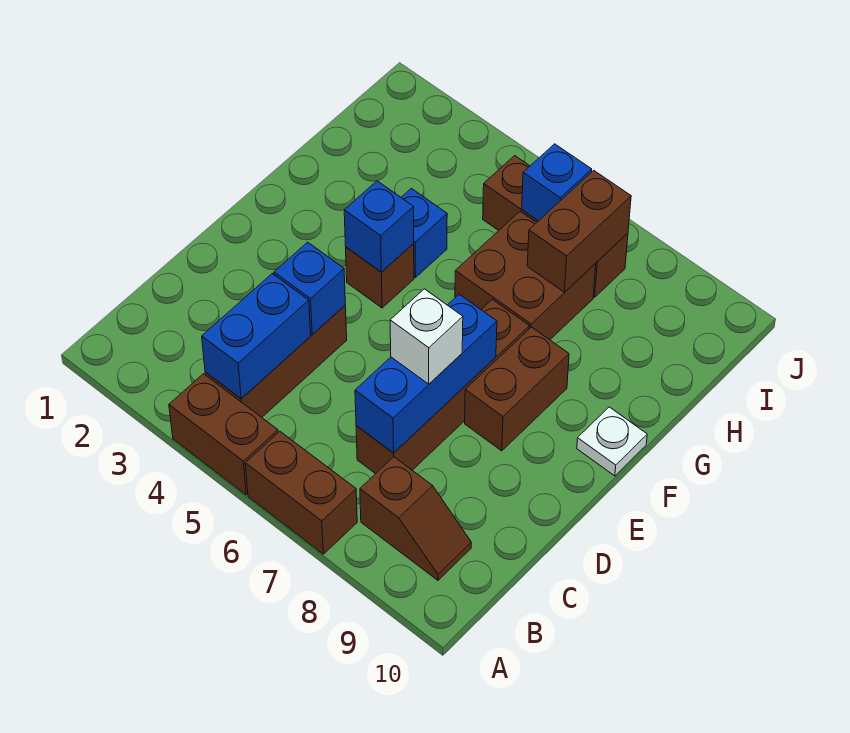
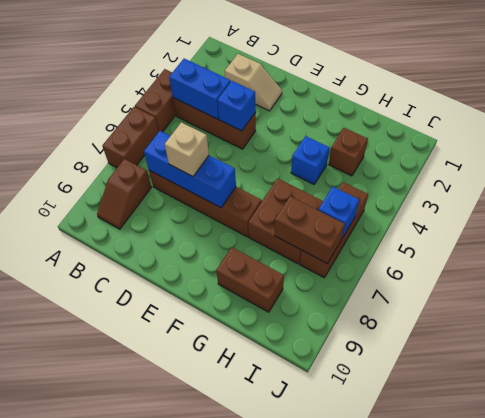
none -> tan slope C2:D2 level 1 top C
white brick D7 level 3 -> tan brick D7 level 3
brown brick E8:F8 level 1 -> brown brick G9:H9 level 1
brown brick F4 level 1 -> brown brick H3 level 1
blue brick F4 level 2 -> none
white plate F10 level 1 -> none

